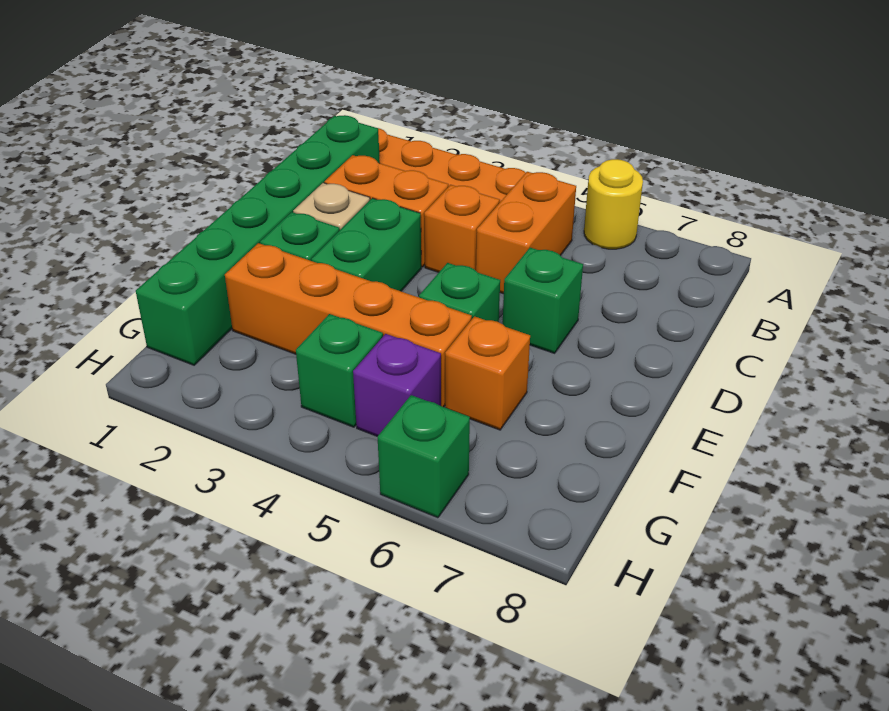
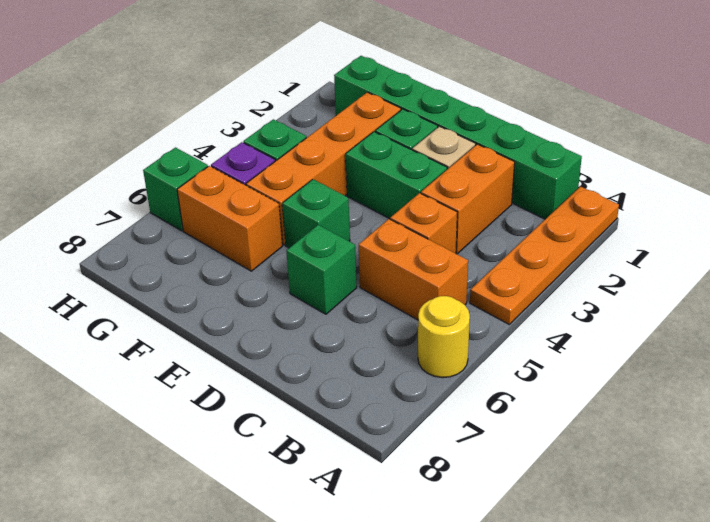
orange brick F6 level 1 -> orange brick F6:G6 level 1

